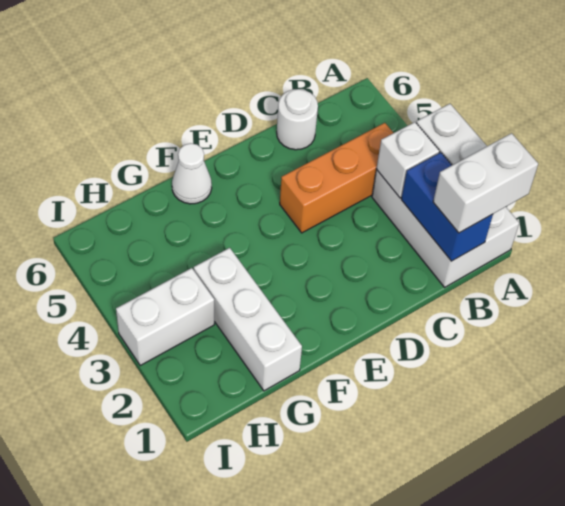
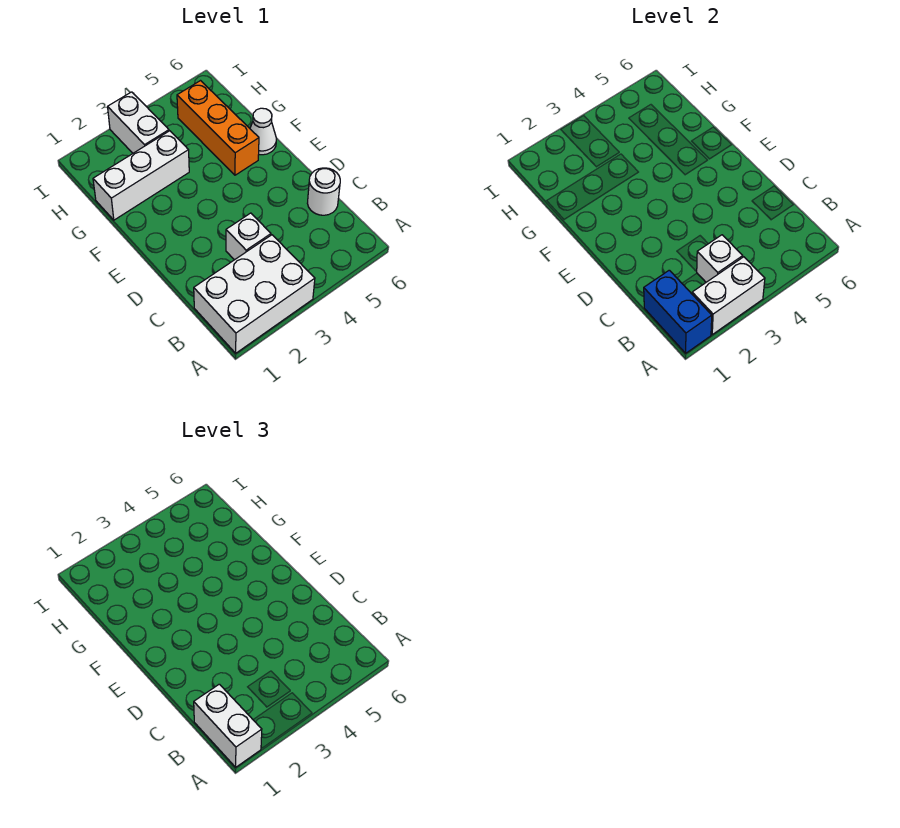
blue brick B1:B2 level 2 -> blue brick A1:B1 level 2
orange brick B4:D4 level 1 -> orange brick F5:H5 level 1
none -> white brick C3 level 1

